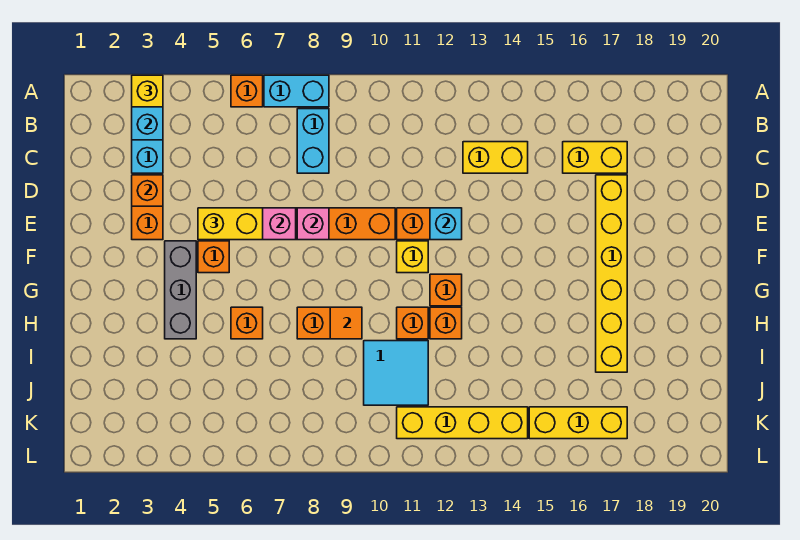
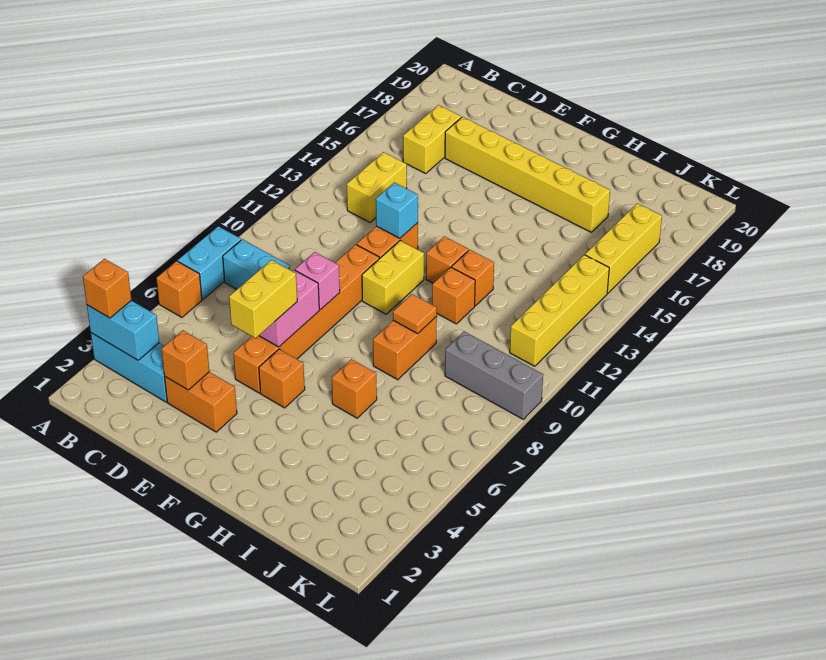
yellow brick A3 level 3 -> orange brick A3 level 3
grey brick F4:H4 level 1 -> grey brick J9:L9 level 1
yellow brick F11 level 1 -> yellow brick F10:F11 level 1
cyan tile I10:J11 level 1 -> none

